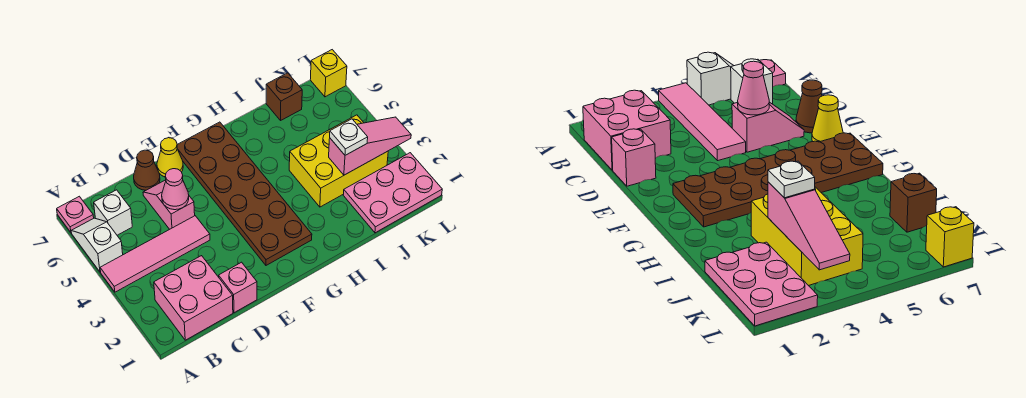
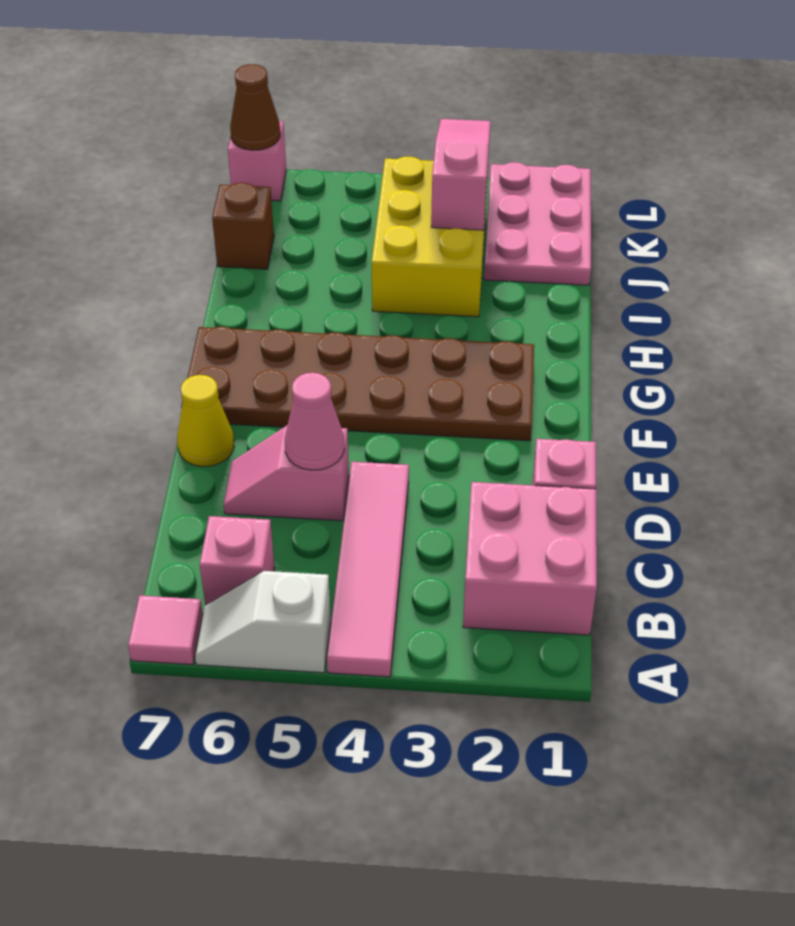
pink plate A7 level 1 -> pink tile A7 level 1
white brick B6 level 1 -> pink brick B6 level 1
brown cone D7 level 1 -> brown cone L7 level 2
white plate J3 level 3 -> none
yellow brick L7 level 1 -> pink brick L7 level 1

